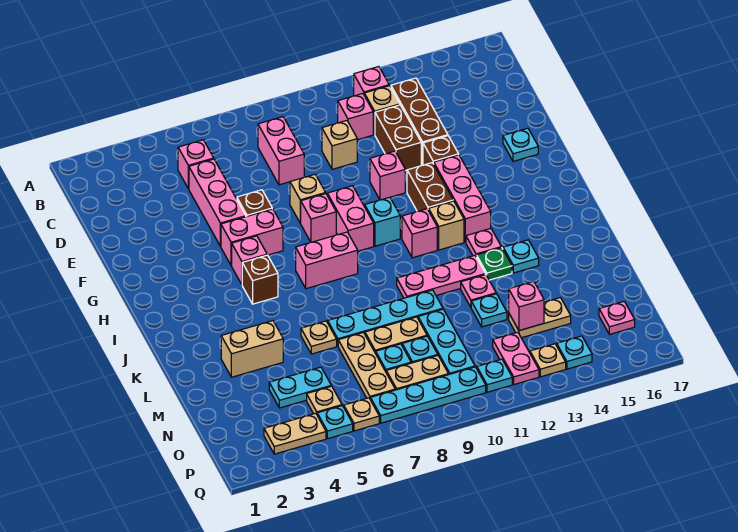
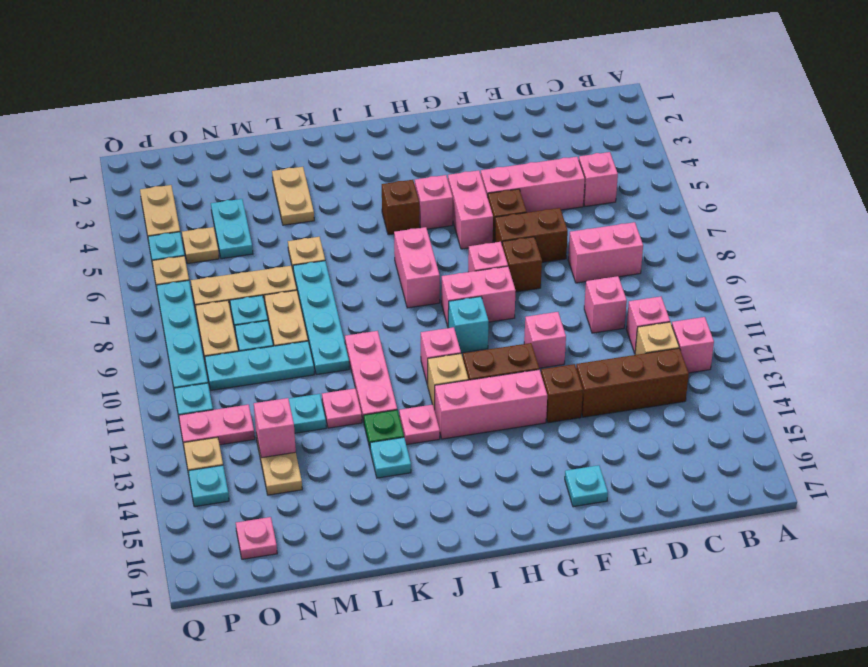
tan brick D10 level 1 -> pink brick D10 level 1
brown brick D12:E12 level 1 -> brown brick E7:F7 level 1
tan brick F8 level 1 -> brown brick F8 level 1
tan brick L3:L4 level 1 -> tan plate L3:L4 level 1

